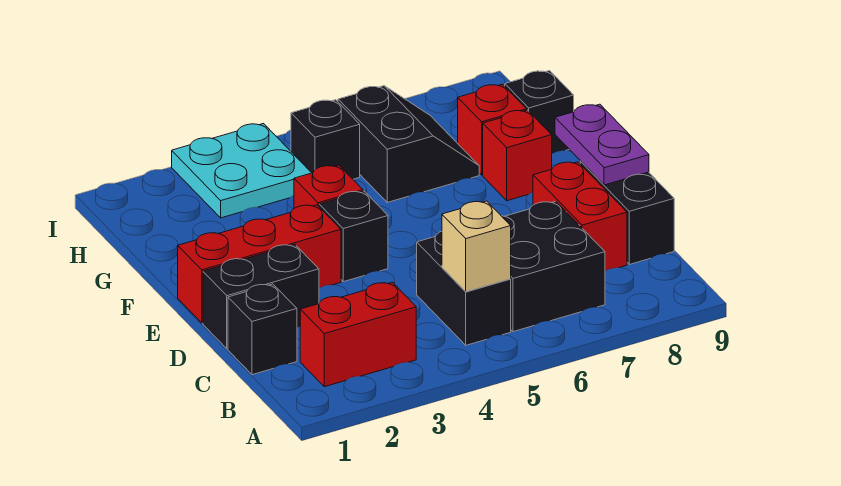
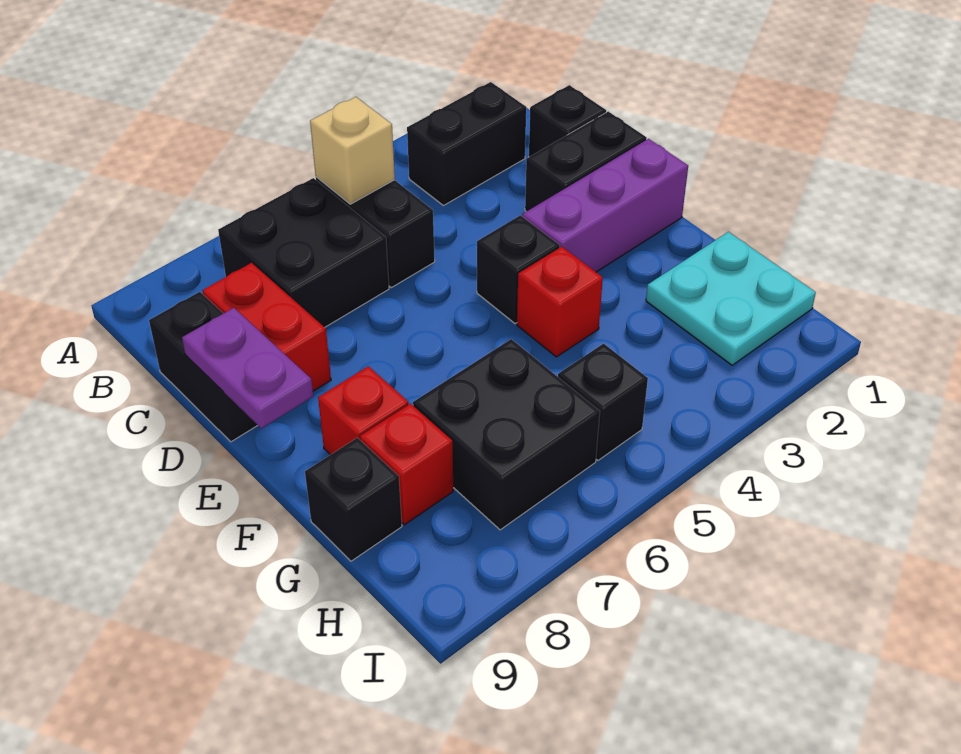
red brick B2:B3 level 1 -> black brick B2:B3 level 1
red brick E1:E3 level 1 -> purple brick E1:E3 level 1
black slope G6:H7 level 1 top 6 -> black brick G6:H7 level 1
cyan plate H3:I4 level 1 -> cyan plate G1:H2 level 1

